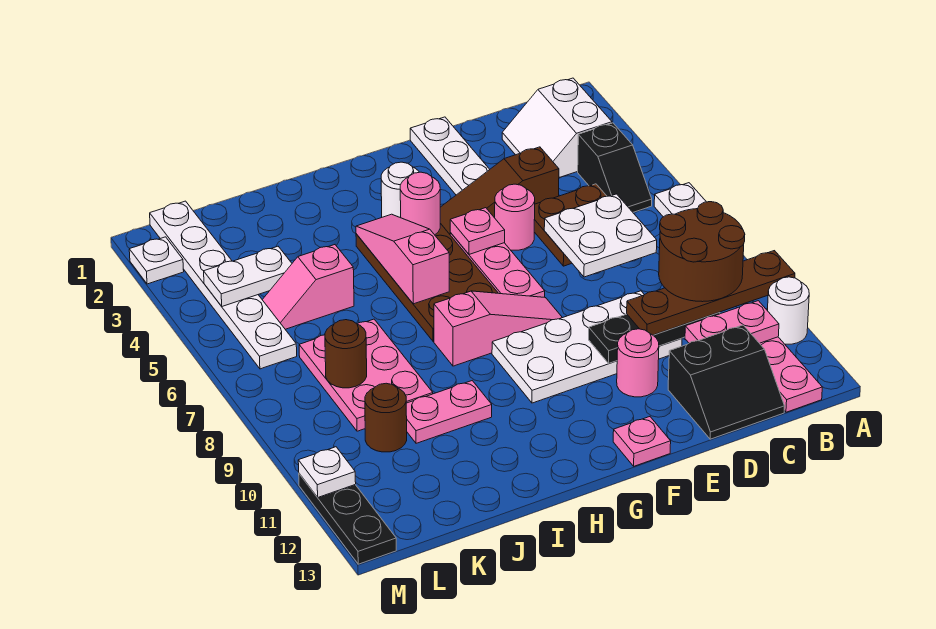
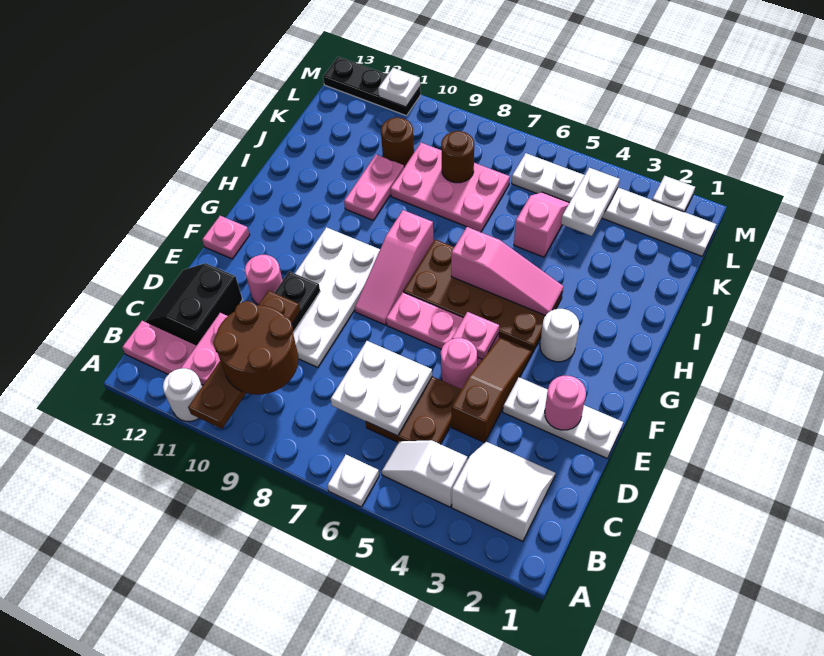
black slope B4:B5 level 1 top 4 -> white slope B4:B5 level 1 top 4
pink round brick G4 level 2 -> pink round brick E2 level 2

